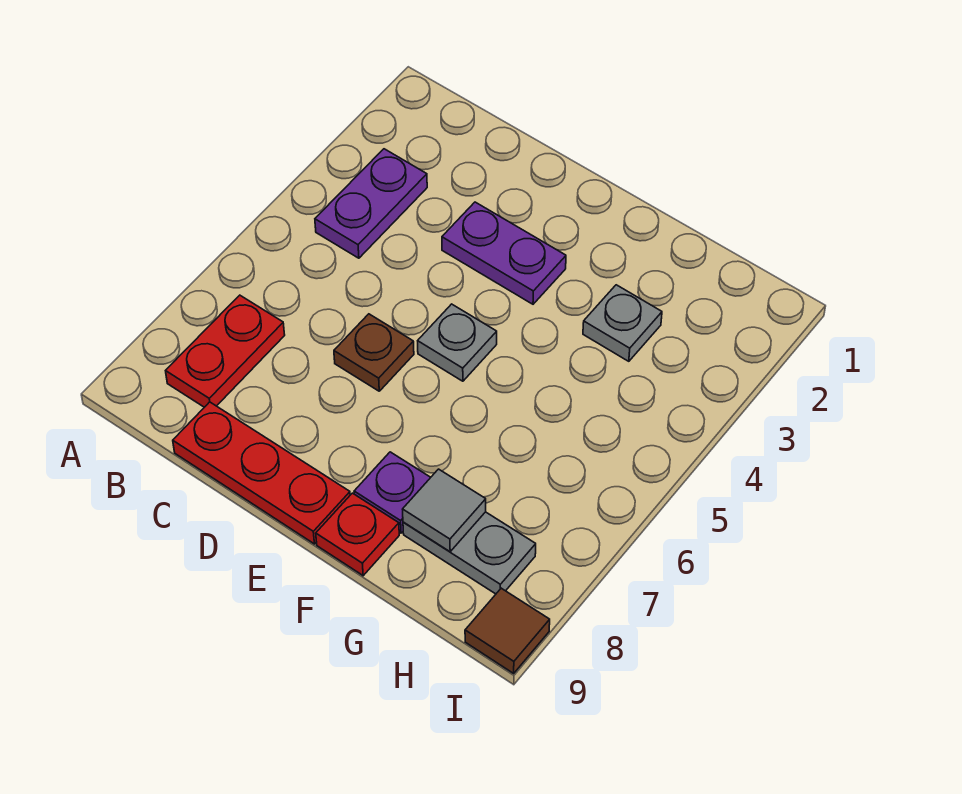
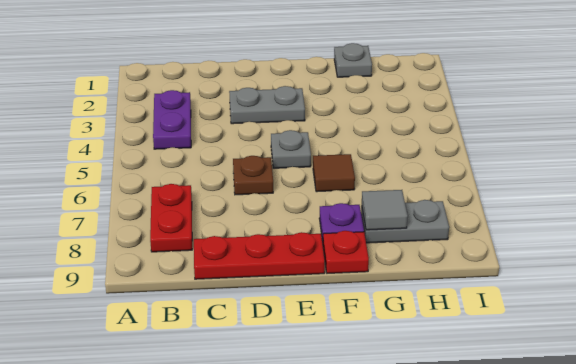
purple plate D3:E3 level 1 -> grey plate D3:E3 level 1
grey plate G3 level 1 -> grey plate G1 level 1
brown tile I9 level 1 -> brown tile F6 level 1

